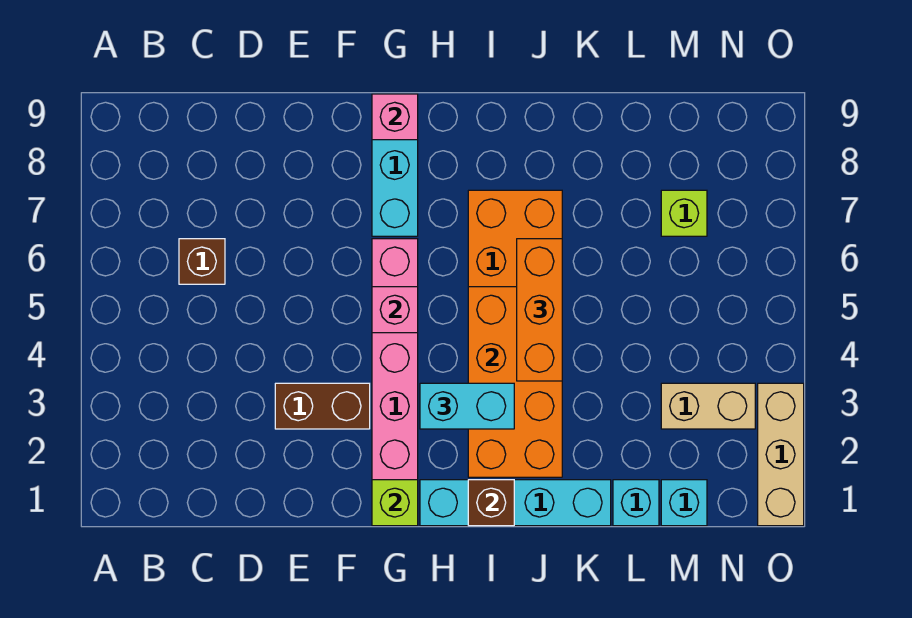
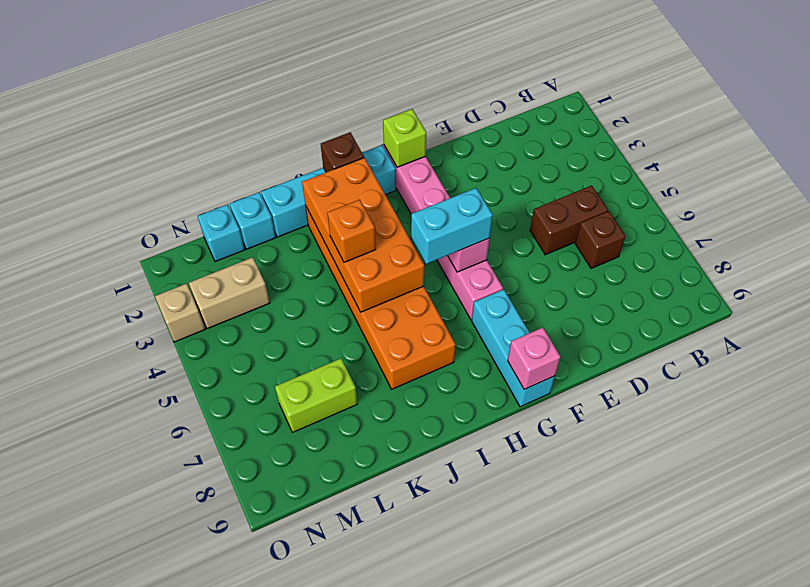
brown brick E3:F3 level 1 -> brown brick C5:D5 level 1
cyan brick H3:I3 level 3 -> cyan brick G5:H5 level 3
orange brick J4:J6 level 3 -> orange brick J4 level 3
lime brick M7 level 1 -> lime brick L7:M7 level 1
tan brick O1:O3 level 1 -> tan brick O3 level 1

